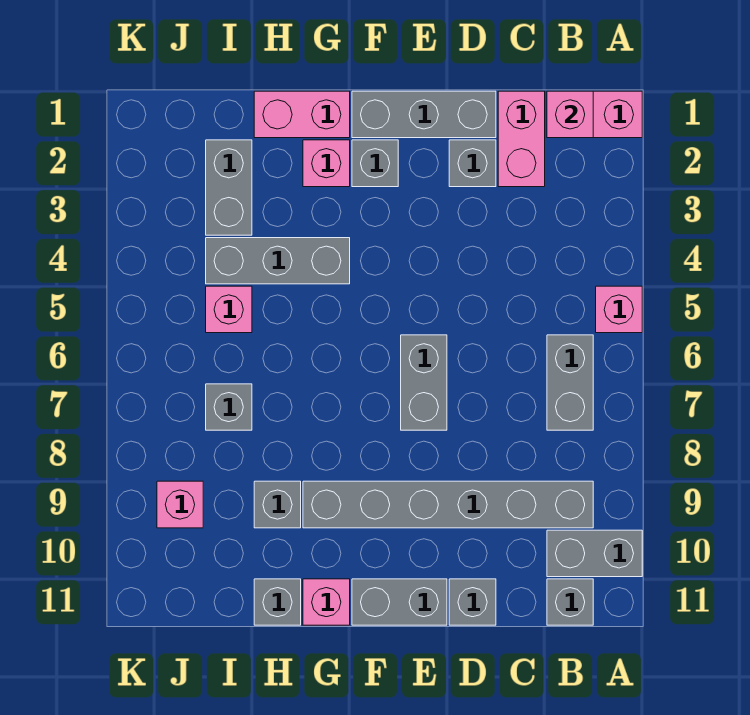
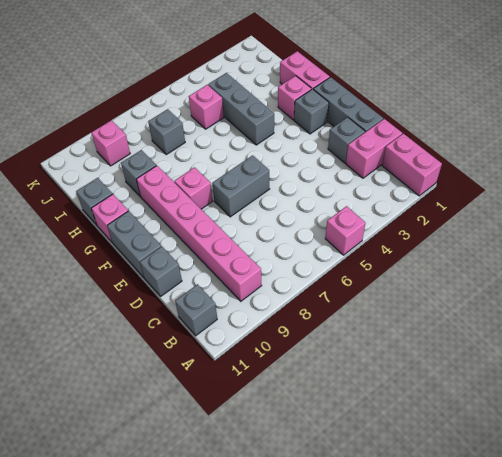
grey brick A10:B10 level 1 -> none
pink brick B1 level 2 -> pink brick F8 level 1
grey brick B6:B7 level 1 -> none
grey brick B9:G9 level 1 -> pink brick B9:G9 level 1
grey brick I2:I3 level 1 -> none

